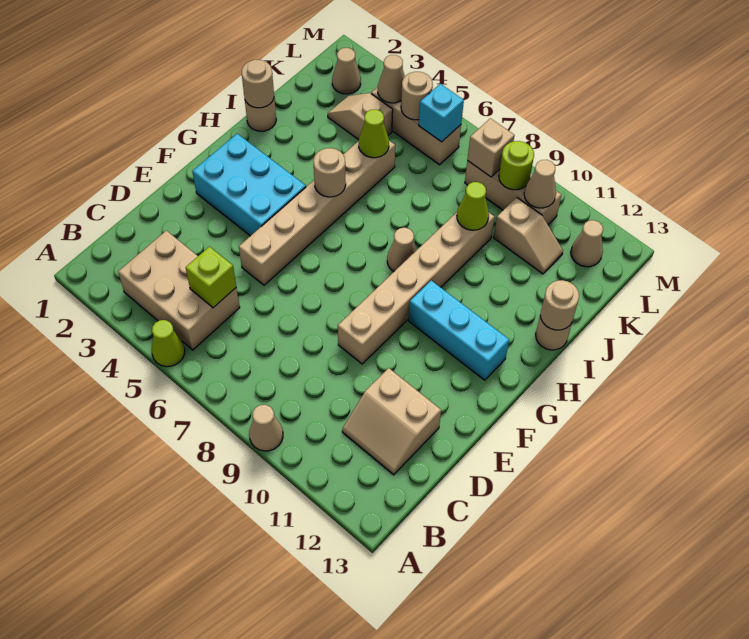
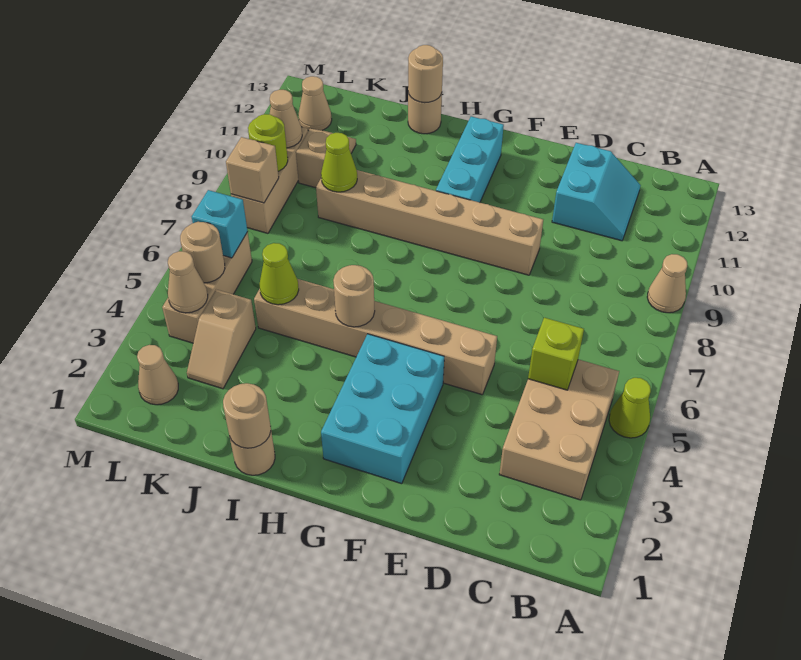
tan slope C11:D12 level 1 top D -> cyan slope C11:D12 level 1 top D
tan cone H8 level 1 -> none

